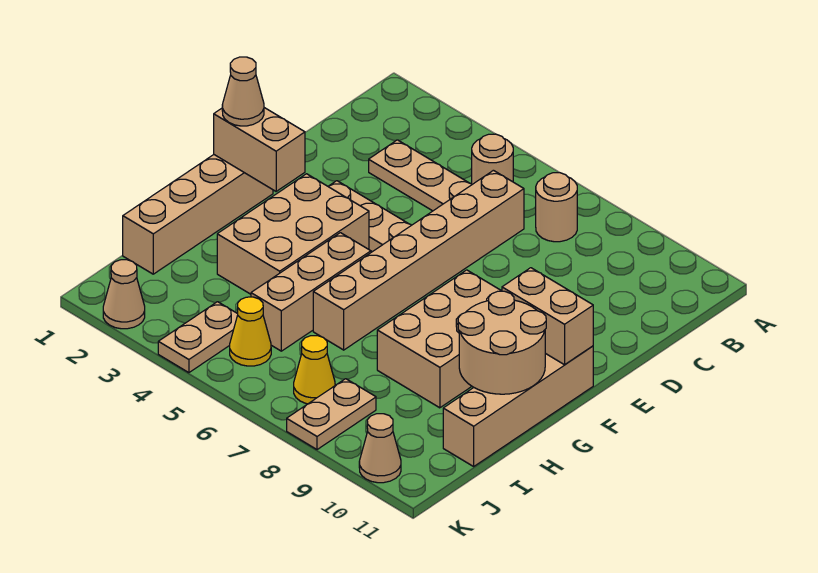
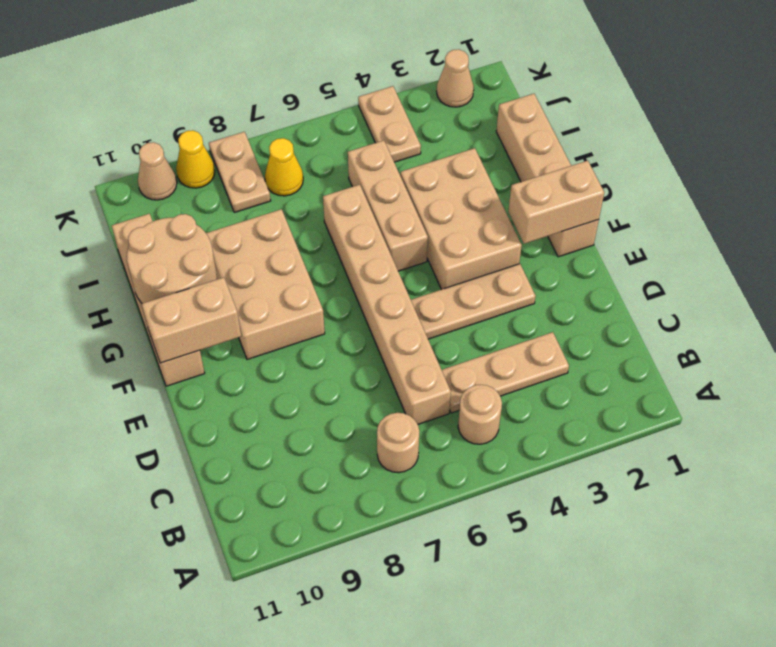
tan cone F1 level 3 -> none
yellow cone J5 level 1 -> yellow cone K9 level 1

